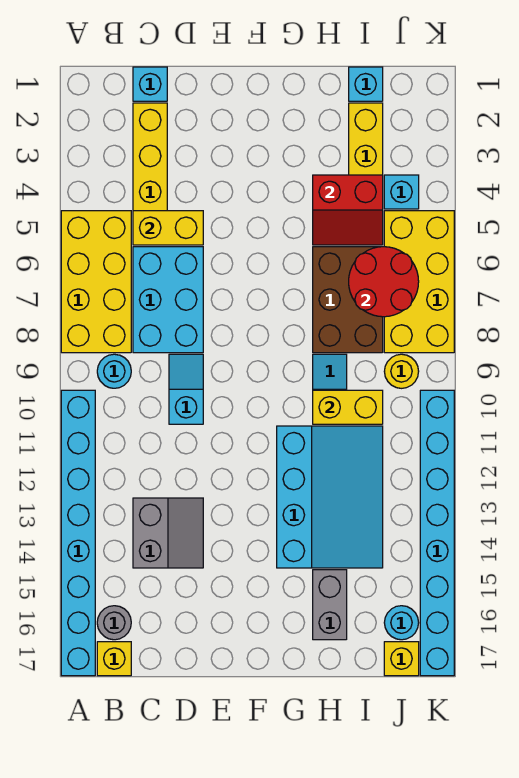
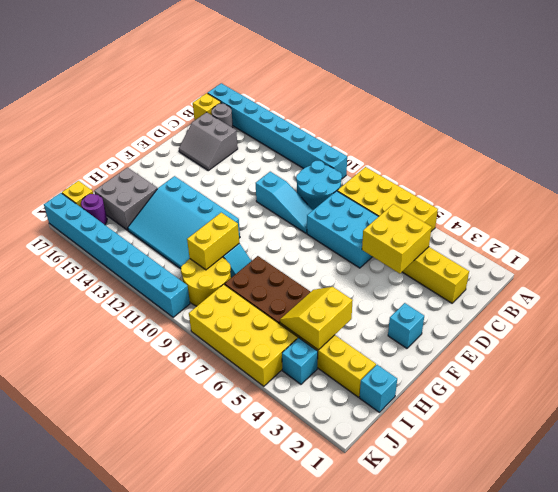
cyan round brick B9 level 1 -> cyan round brick B9:C10 level 1
cyan brick C1 level 1 -> cyan brick F2 level 1
yellow brick C5:D5 level 2 -> yellow brick C4:D5 level 2
grey slope C13:D14 level 1 top C -> grey slope C15:D16 level 1 top C
cyan slope D9:D10 level 1 top 10 -> cyan slope D9:D11 level 1 top 11
red slope H4:I5 level 2 top 4 -> yellow slope H4:I5 level 2 top 4
grey brick H15:H16 level 1 -> grey brick H15:I16 level 1
red round brick I6:J7 level 2 -> none
yellow round brick J9 level 1 -> yellow round brick I9:J10 level 1
cyan round brick J16 level 1 -> purple round brick J16 level 1

